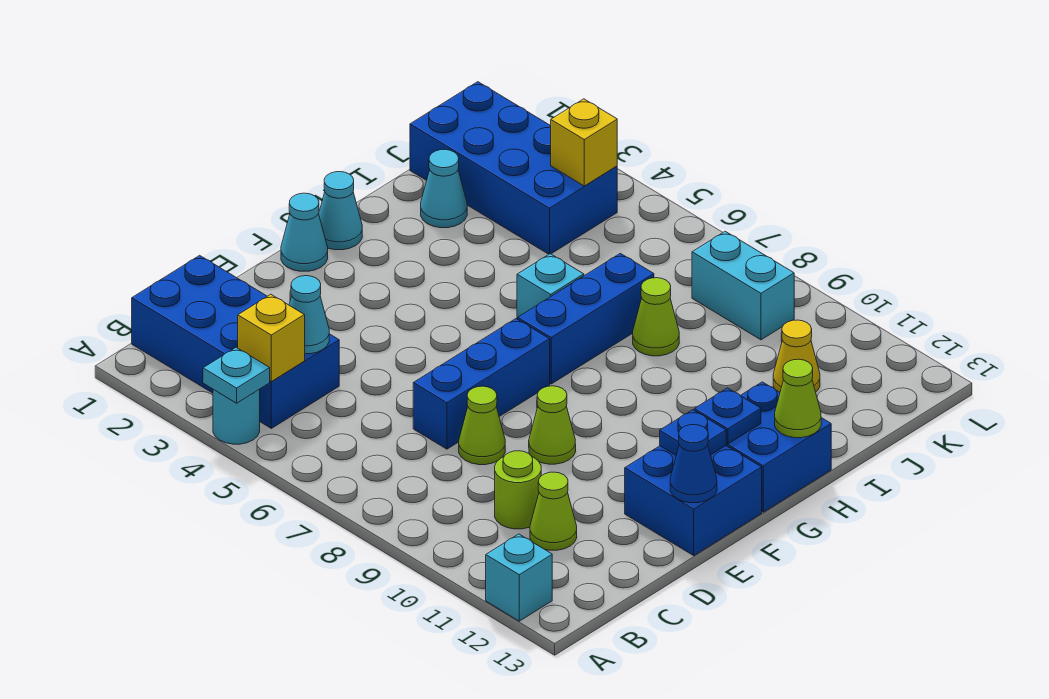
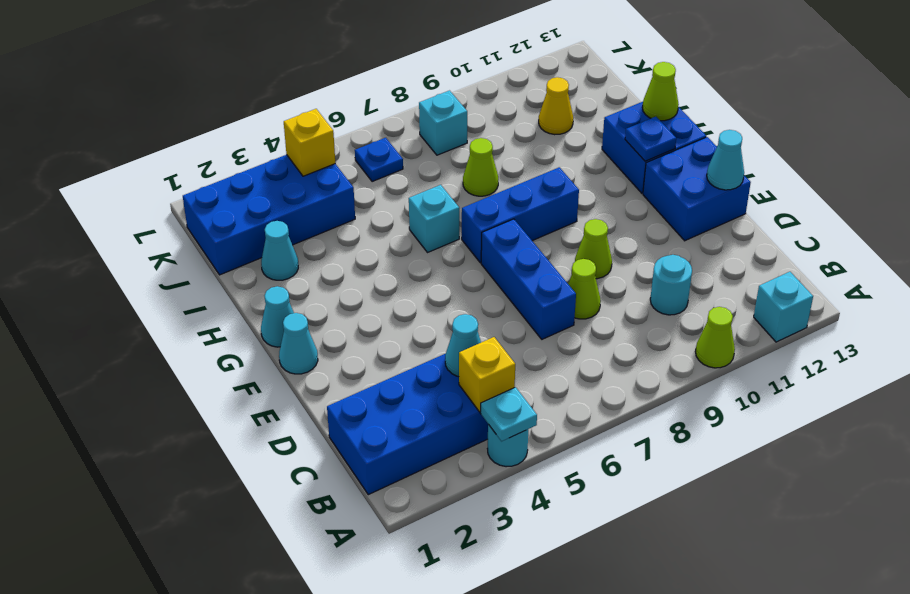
lime round brick C10 level 1 -> cyan round brick C10 level 1
lime cone C11 level 1 -> lime cone A10 level 1
blue cone E13 level 2 -> cyan cone E13 level 2
blue plate F12 level 2 -> blue plate K6 level 1
blue brick G7:I7 level 1 -> blue brick G7:G9 level 1
cyan brick K8:K9 level 1 -> cyan brick K8 level 1

